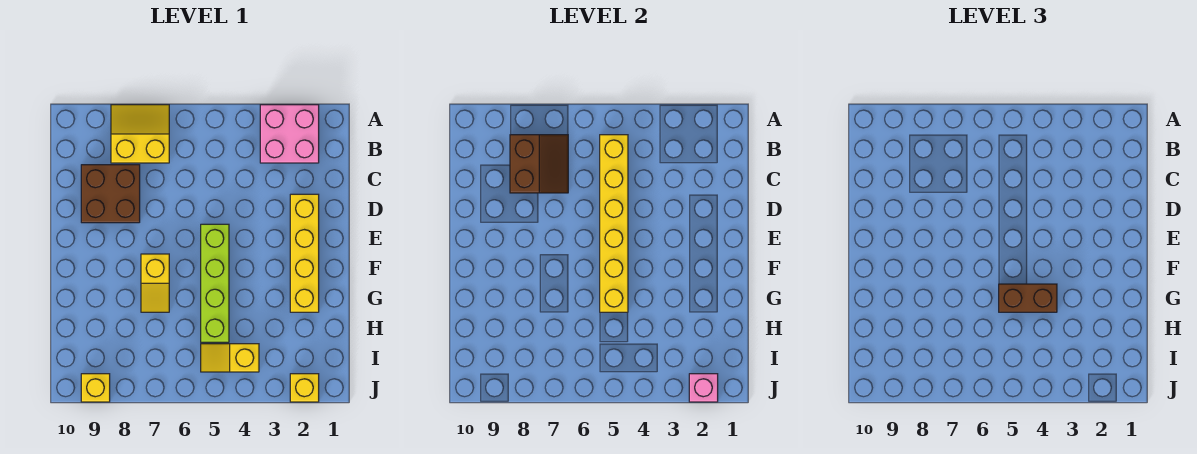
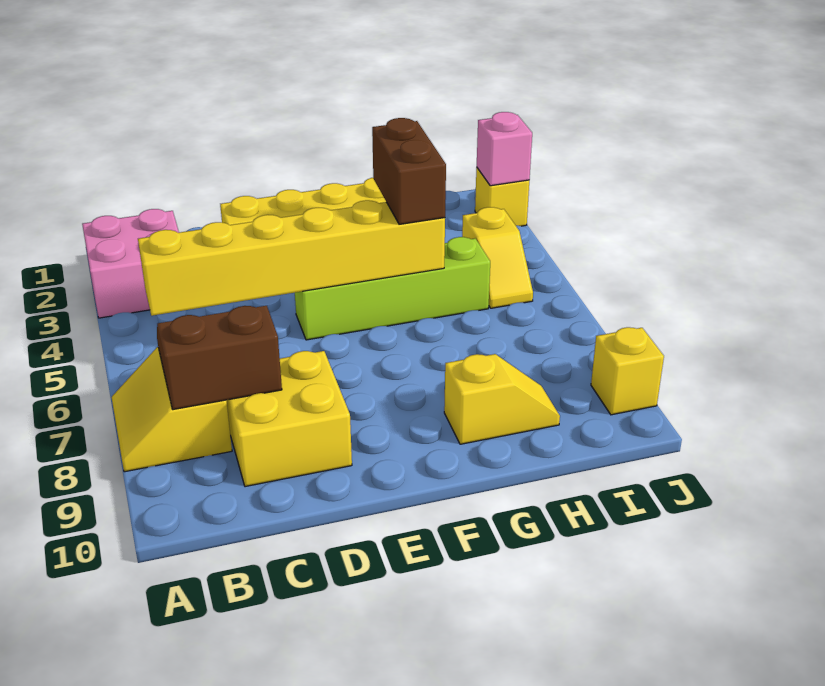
brown brick C8:D9 level 1 -> yellow brick C8:D9 level 1
yellow slope F7:G7 level 1 top F -> yellow slope G9:H9 level 1 top G

